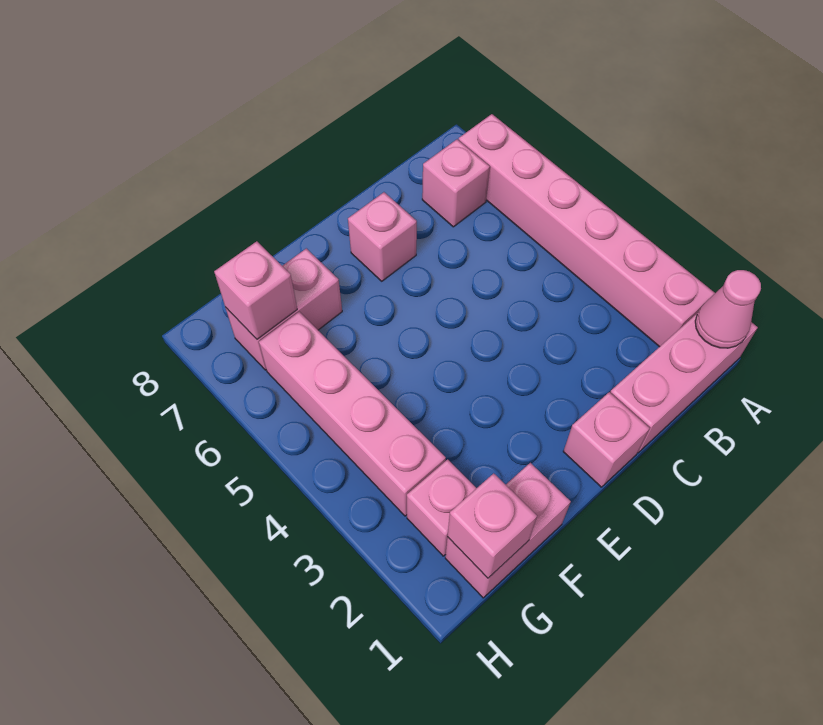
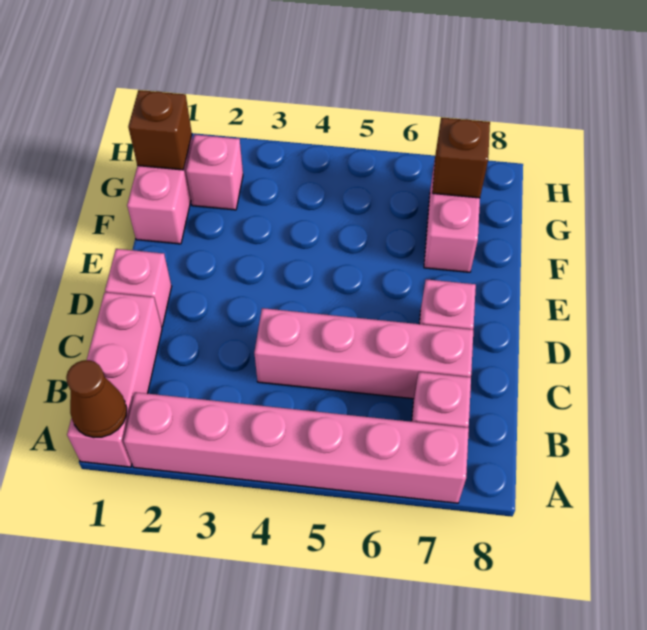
pink cone A1 level 2 -> brown cone A1 level 2
pink brick G1 level 2 -> brown brick G1 level 2
pink brick G3:G6 level 1 -> pink brick C4:C7 level 1
pink brick G7 level 2 -> brown brick G7 level 2

